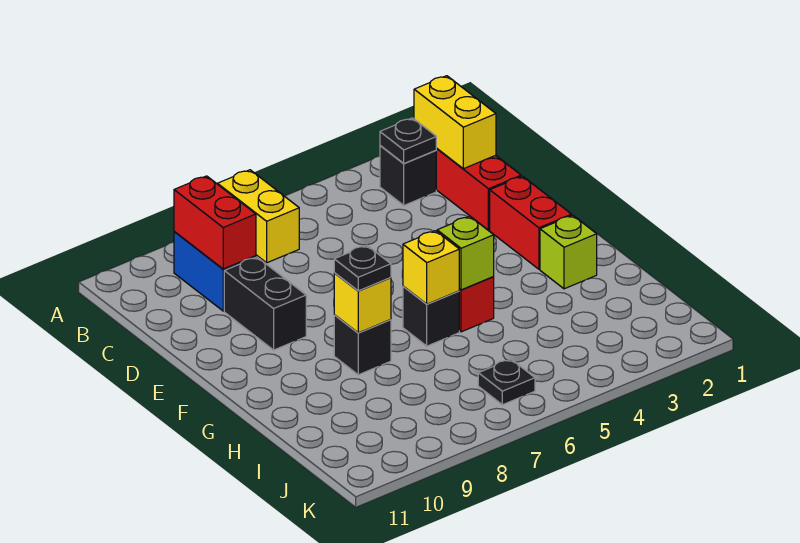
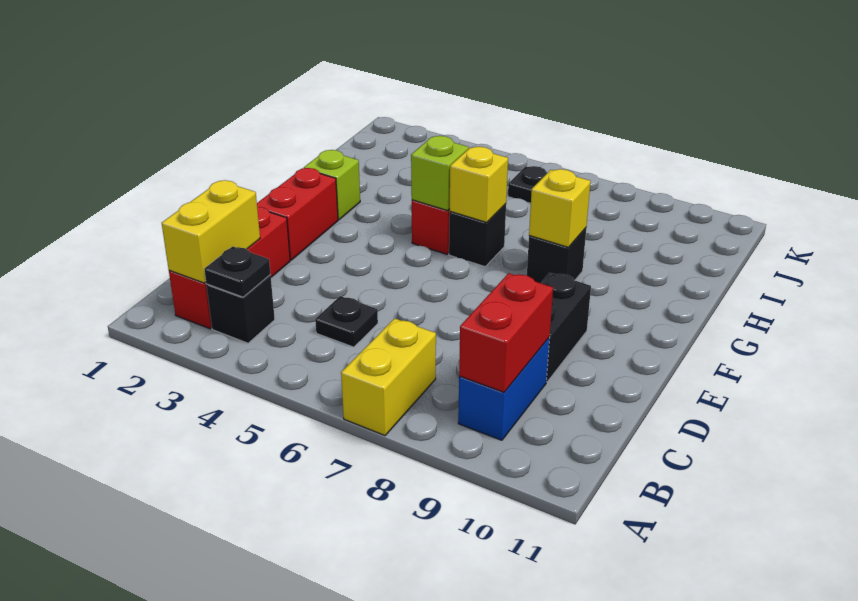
black plate G8 level 3 -> black plate C5 level 1

